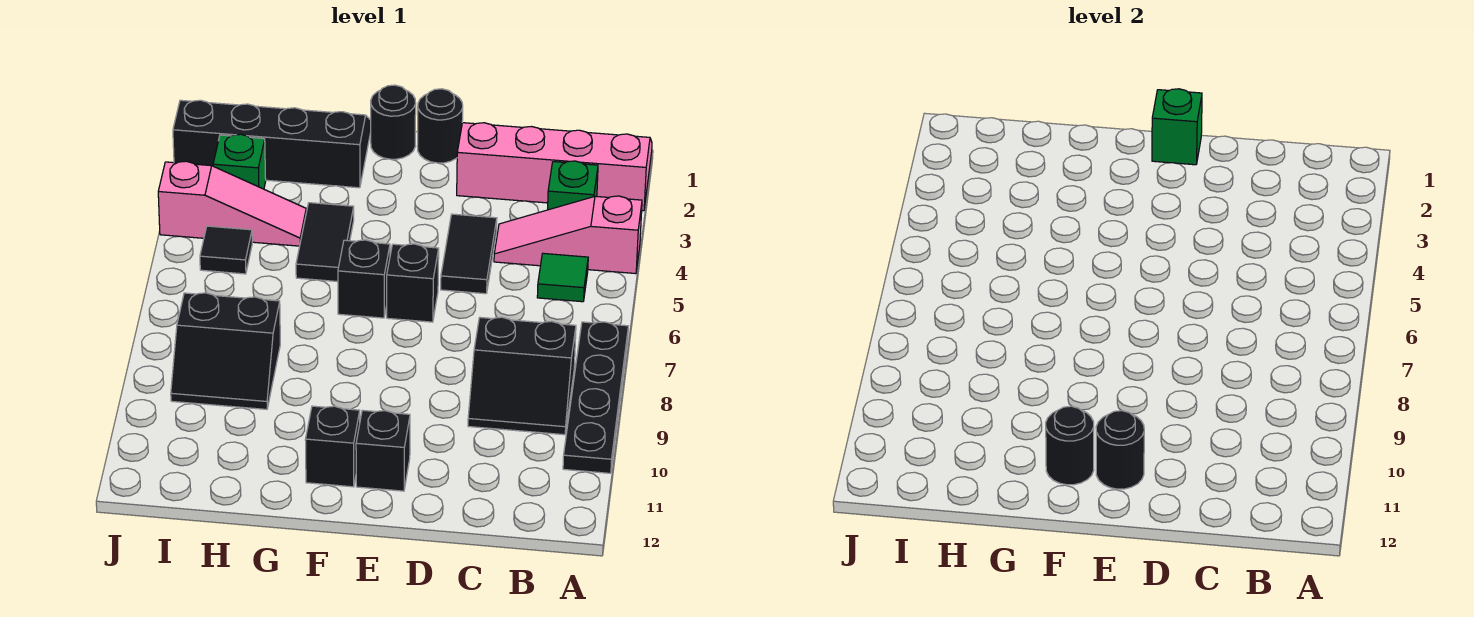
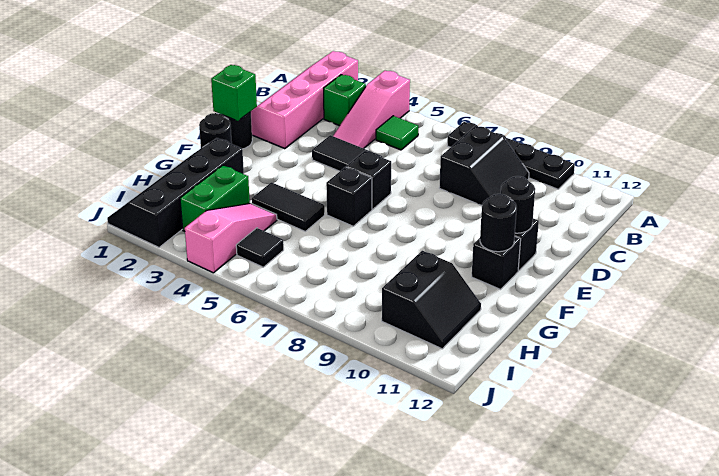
black slope H8:I9 level 1 top 8 -> black slope H10:I11 level 1 top 10
green brick I3 level 1 -> green brick H3:I3 level 1

